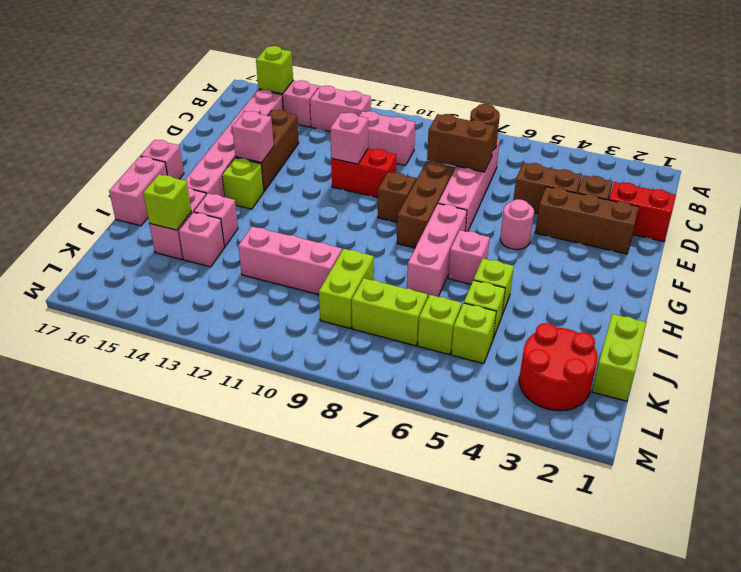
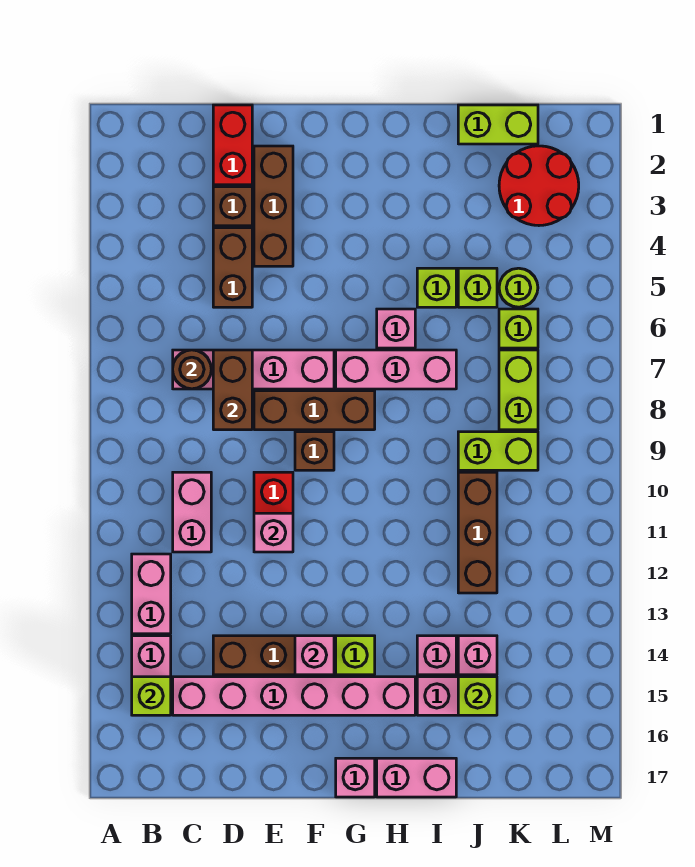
pink round brick F5 level 1 -> none
pink brick J10:J12 level 1 -> brown brick J10:J12 level 1
lime brick K5 level 1 -> lime round brick K5 level 1

